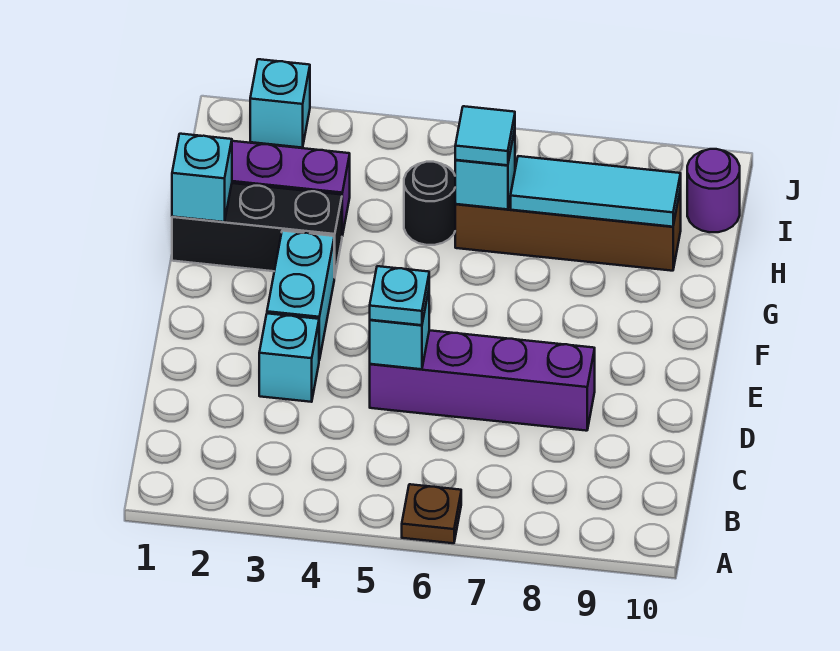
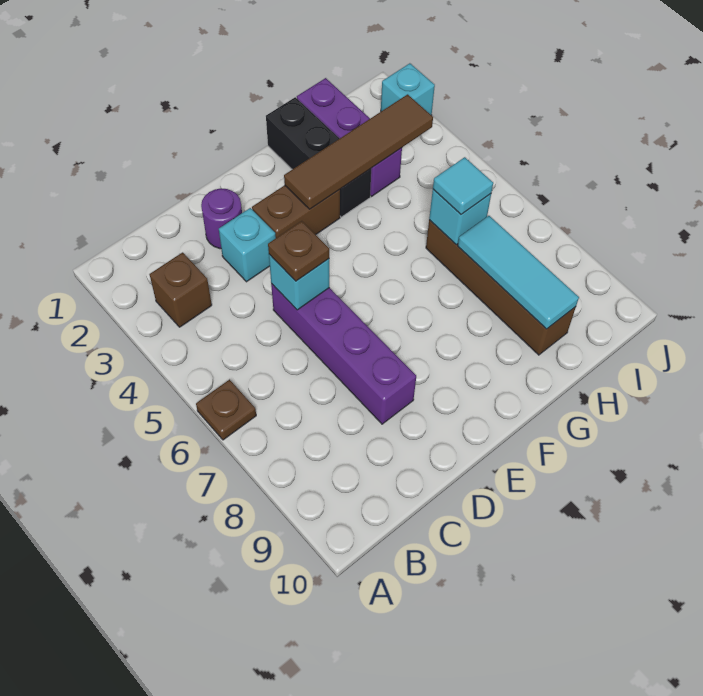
none -> brown brick B3 level 1
cyan plate D5 level 3 -> brown plate D5 level 3
cyan brick E3:F3 level 1 -> brown brick E3:F3 level 1
none -> brown tile F3:I3 level 2
cyan brick G1 level 2 -> none
black round brick H5 level 1 -> none
purple round brick I10 level 1 -> purple round brick D2 level 1

